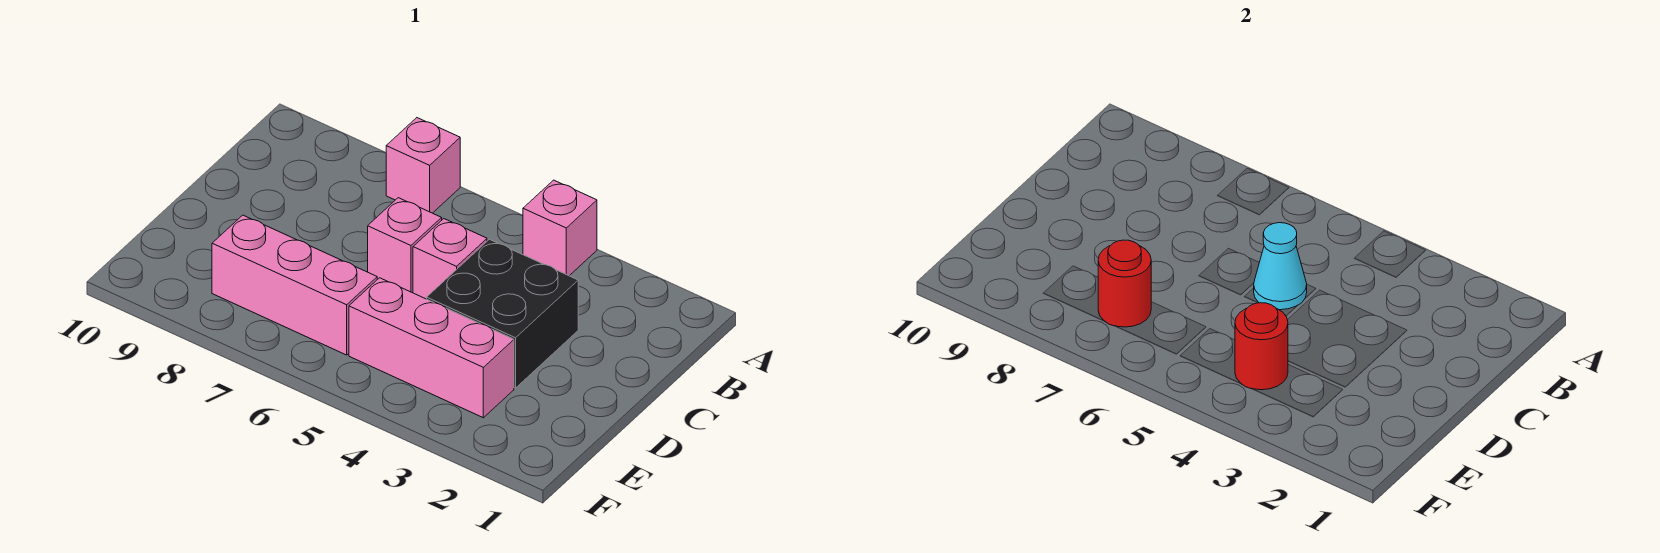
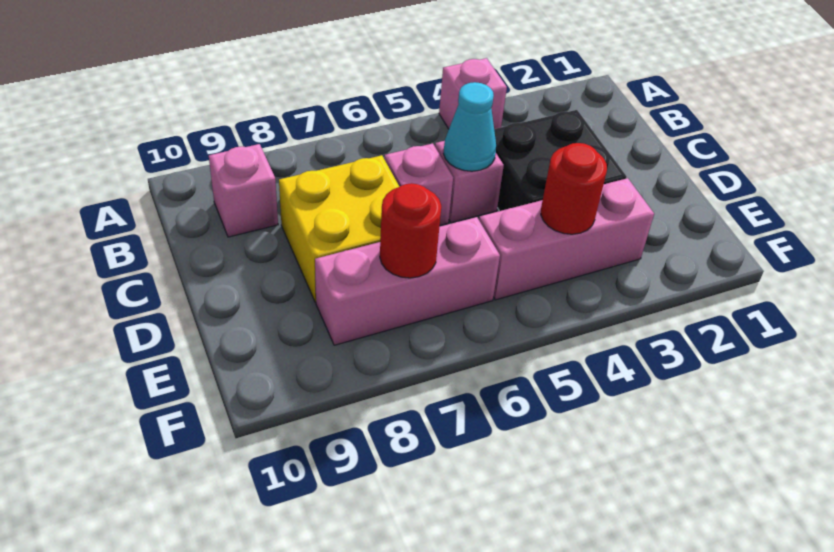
pink brick A7 level 1 -> pink brick B9 level 1
none -> yellow brick C7:D8 level 1

